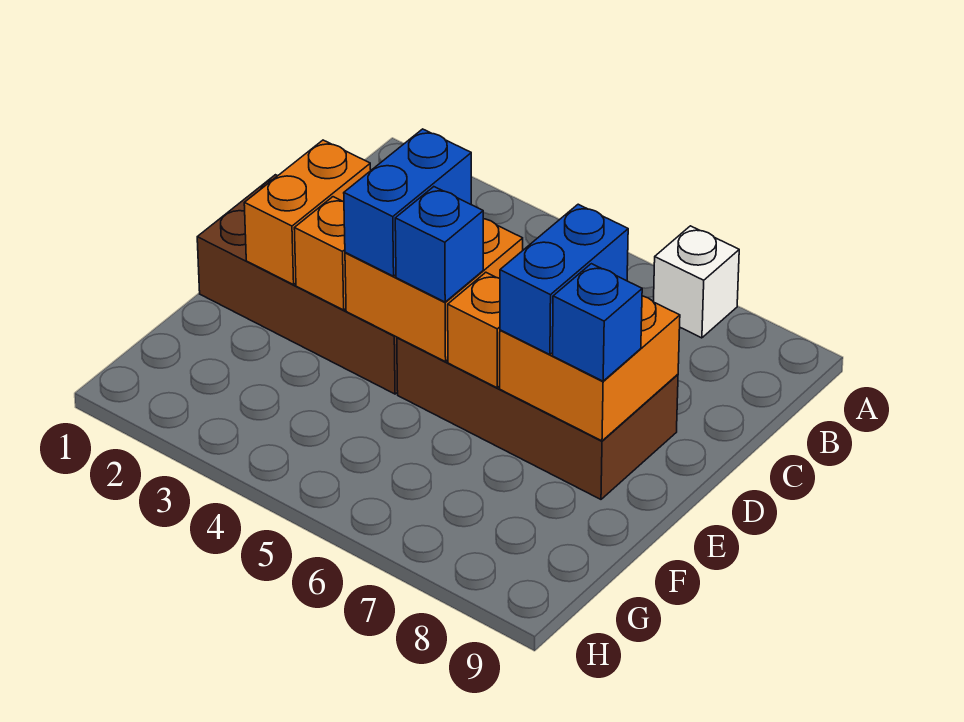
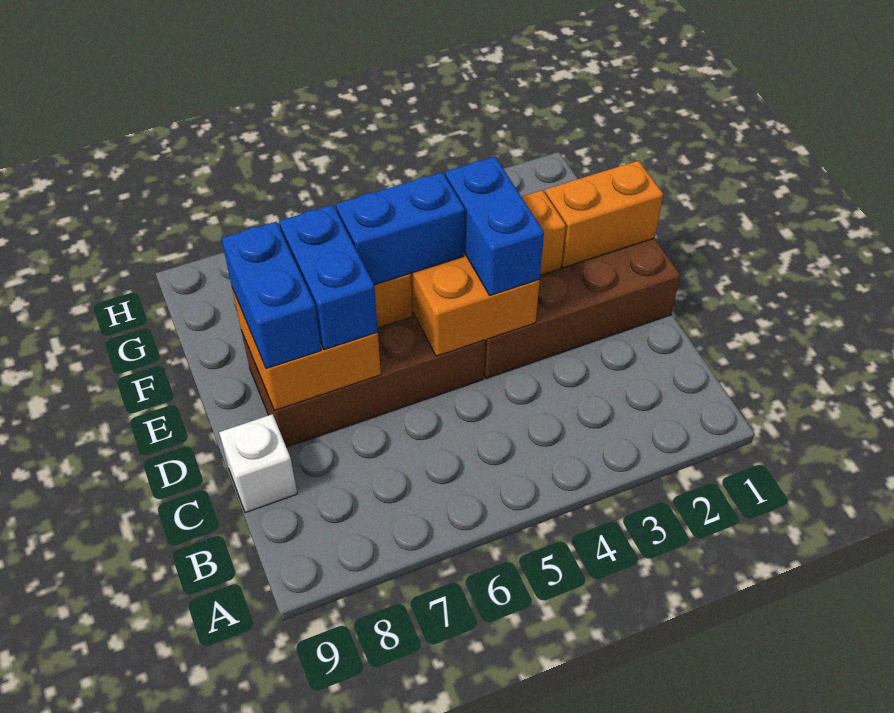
white brick A7 level 1 -> white brick C9 level 1
orange brick D2:E2 level 2 -> orange brick E1:E2 level 2
blue brick E5 level 3 -> blue brick E5:E6 level 3
blue brick E8 level 3 -> blue brick D8:E8 level 3

